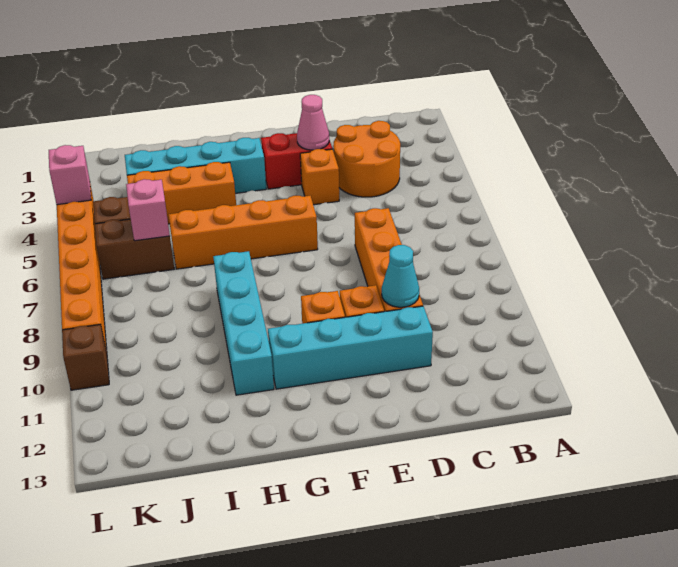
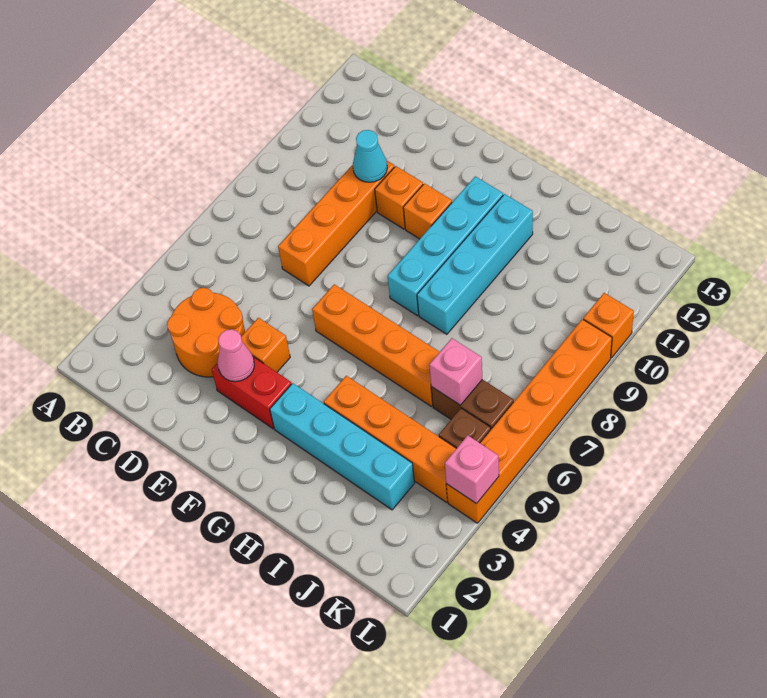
cyan brick D11:G11 level 1 -> cyan brick G8:G11 level 1
orange brick H4:J4 level 1 -> orange brick H4:K4 level 1
brown brick L10 level 1 -> orange brick L10 level 1

